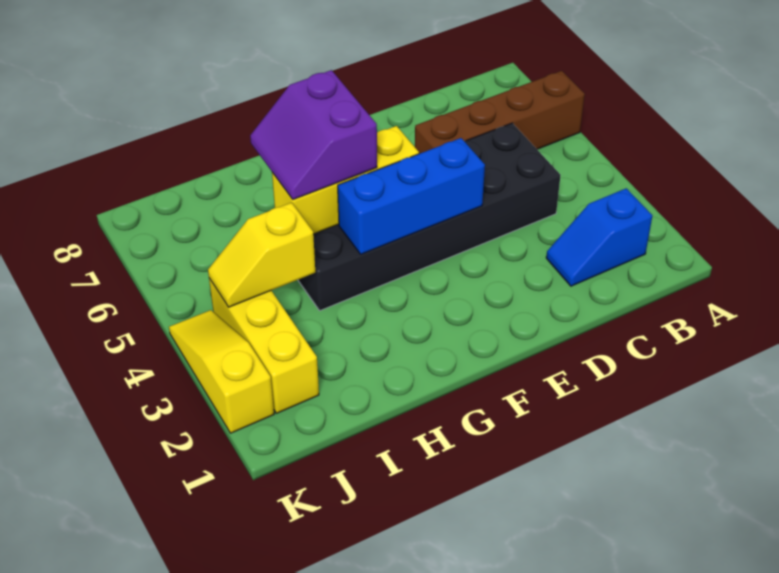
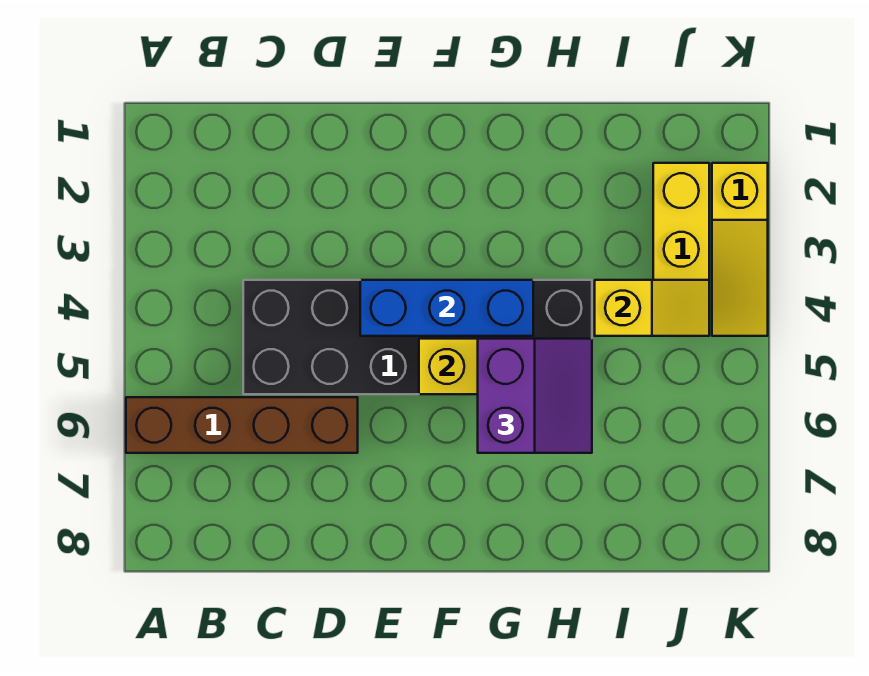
blue slope B2:C2 level 1 top B -> none

